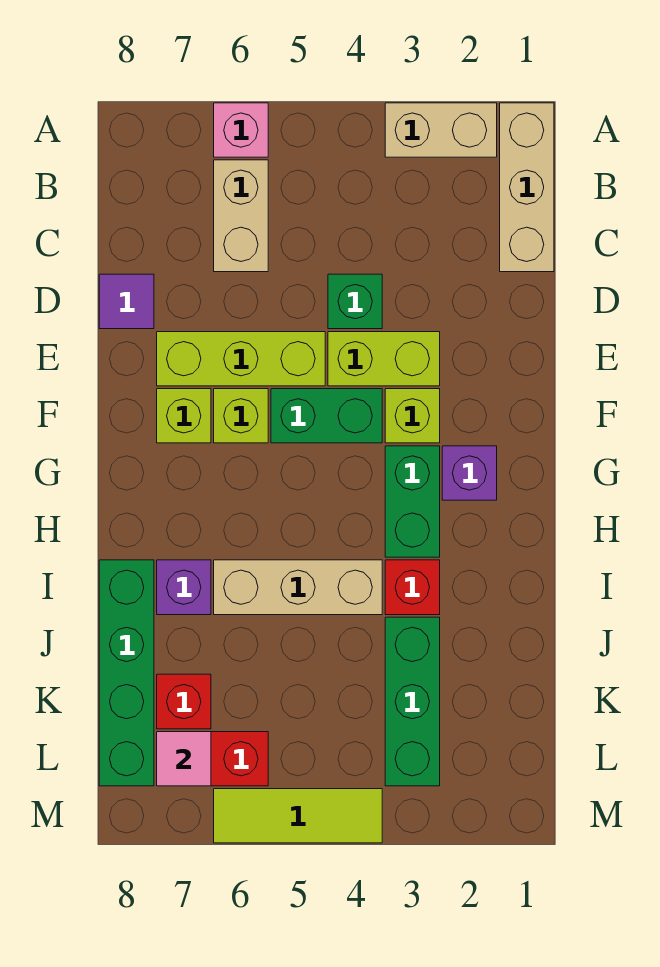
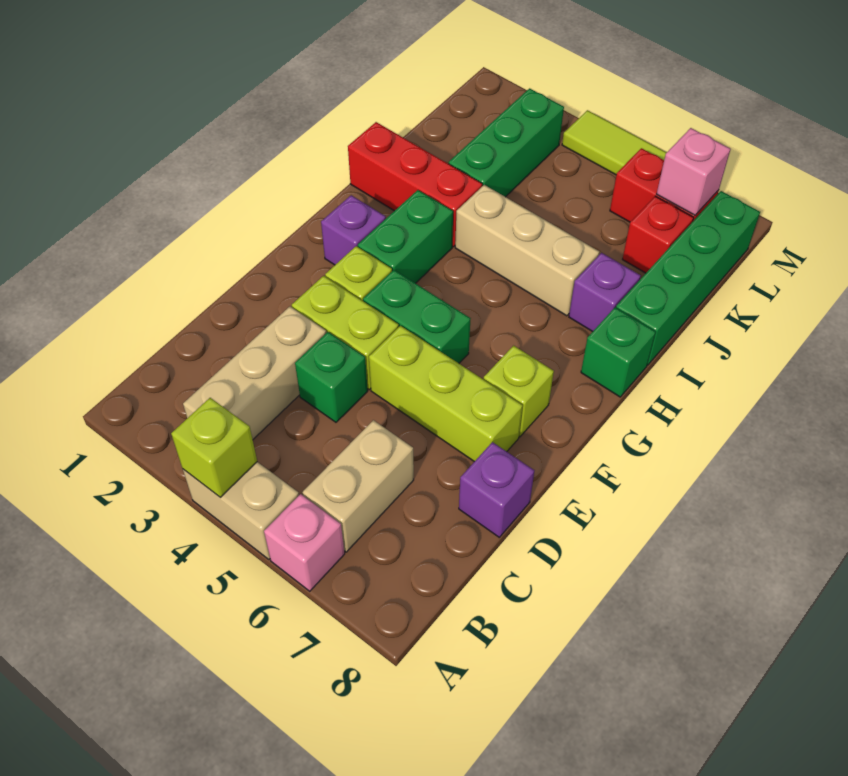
tan brick A1:C1 level 1 -> tan brick B3:D3 level 1
tan brick A2:A3 level 1 -> tan brick A4:A5 level 1
purple tile D8 level 1 -> purple brick D8 level 1
lime brick F6 level 1 -> lime brick A4 level 2
none -> green brick H8 level 1
red brick I3 level 1 -> red brick I1:I3 level 1
pink tile L7 level 2 -> pink brick L7 level 2

